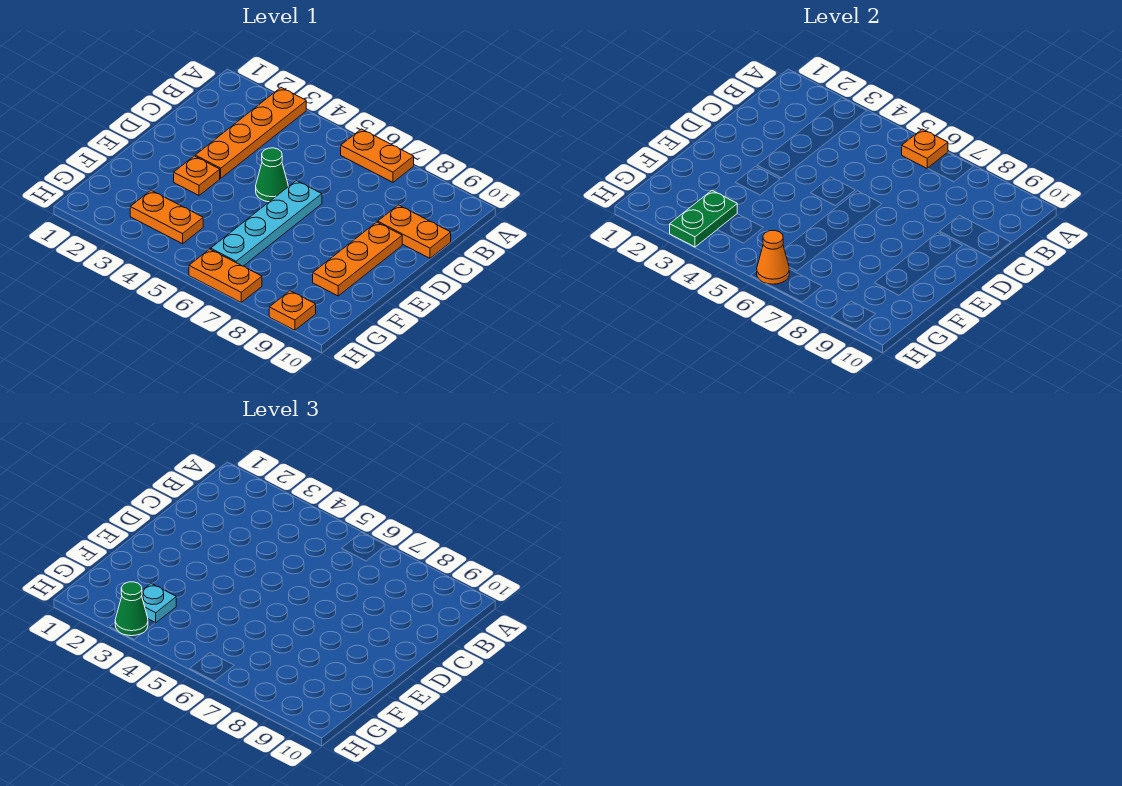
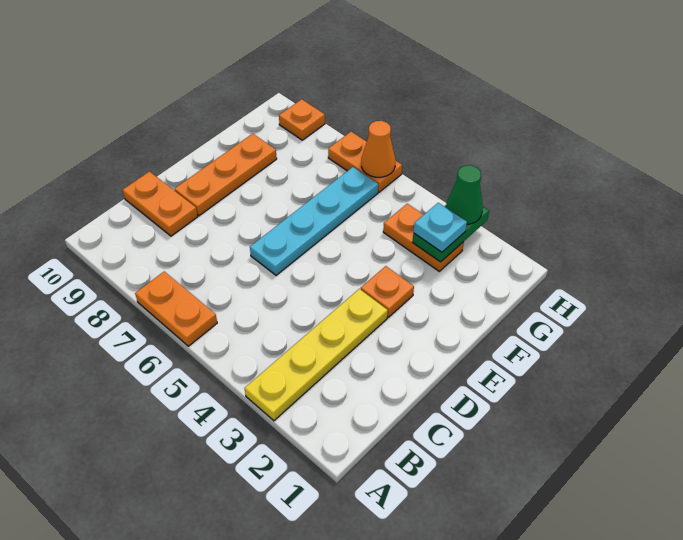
orange plate A3:D3 level 1 -> yellow plate A3:D3 level 1
orange plate A6 level 2 -> none
green cone D5 level 1 -> none

